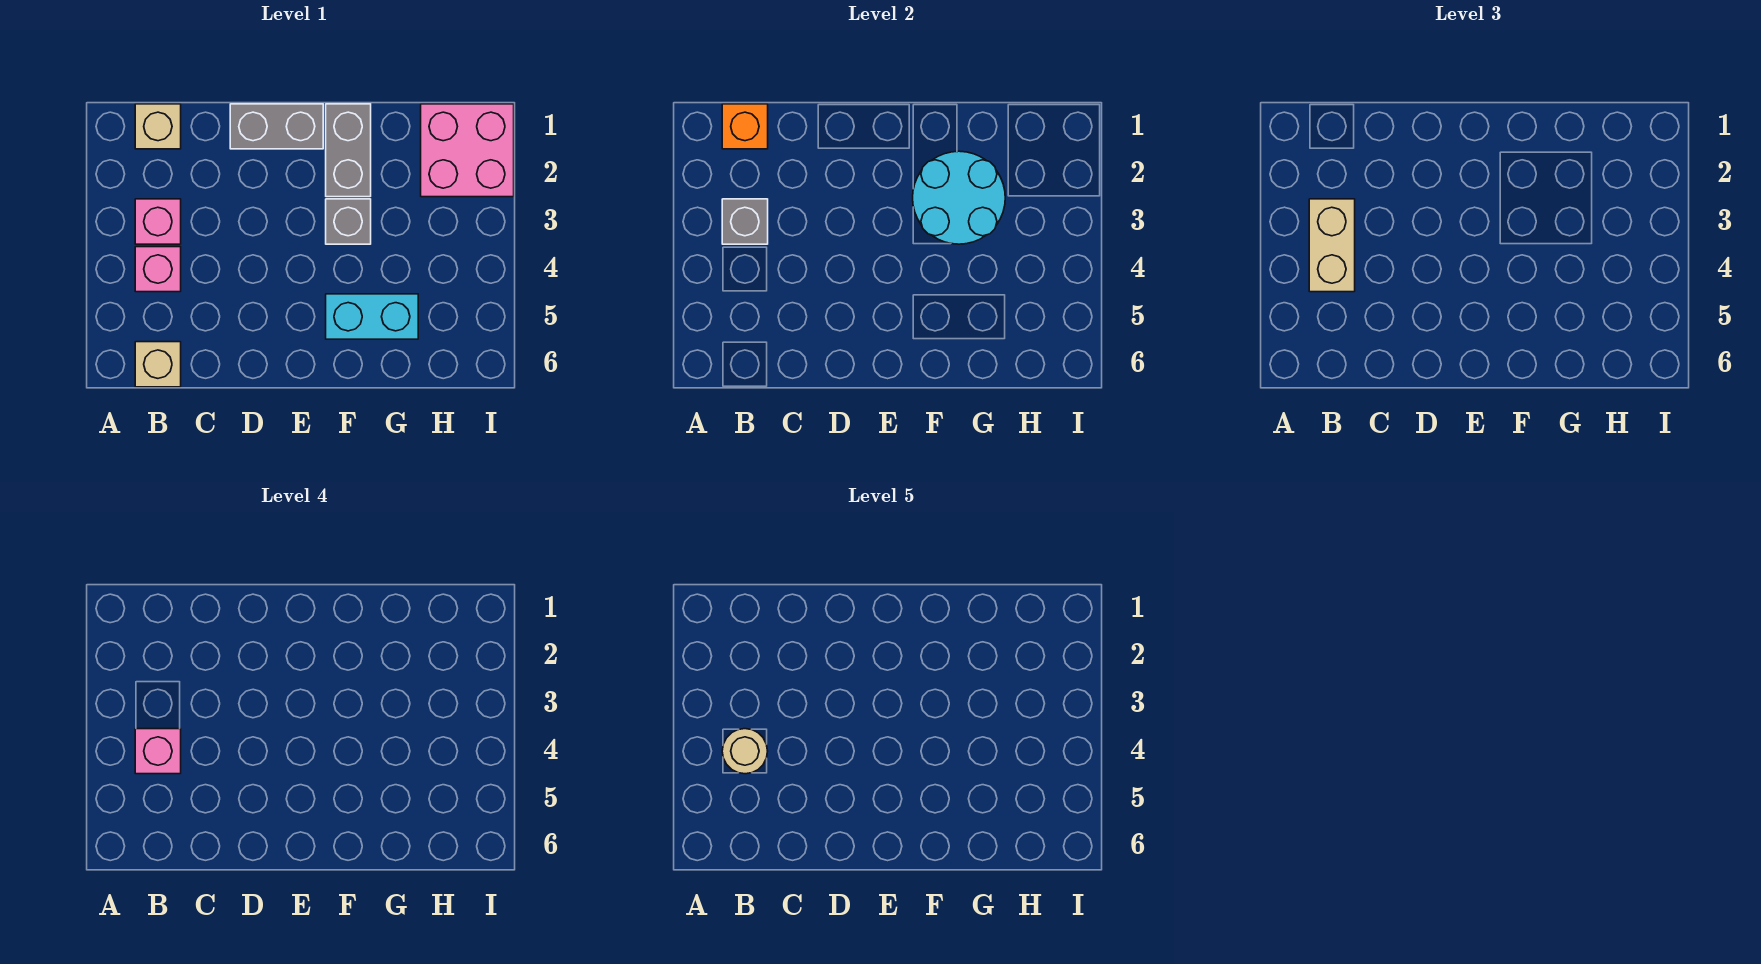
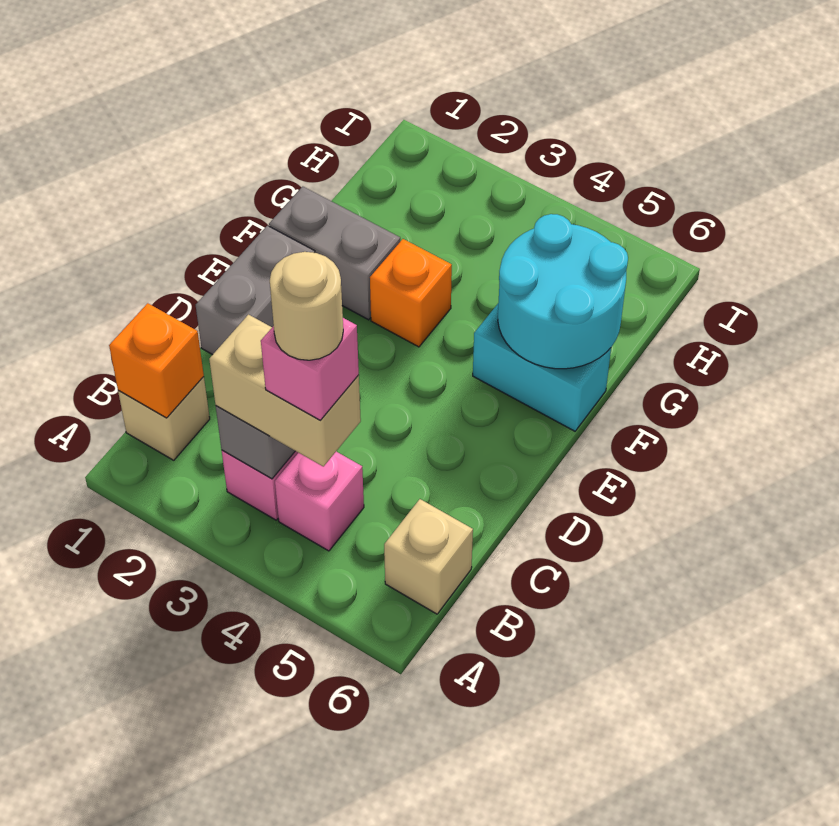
cyan round brick F2:G3 level 2 -> cyan round brick F5:G6 level 2
grey brick F3 level 1 -> orange brick F3 level 1
cyan brick F5:G5 level 1 -> cyan brick F5:F6 level 1
pink brick H1:I2 level 1 -> none

